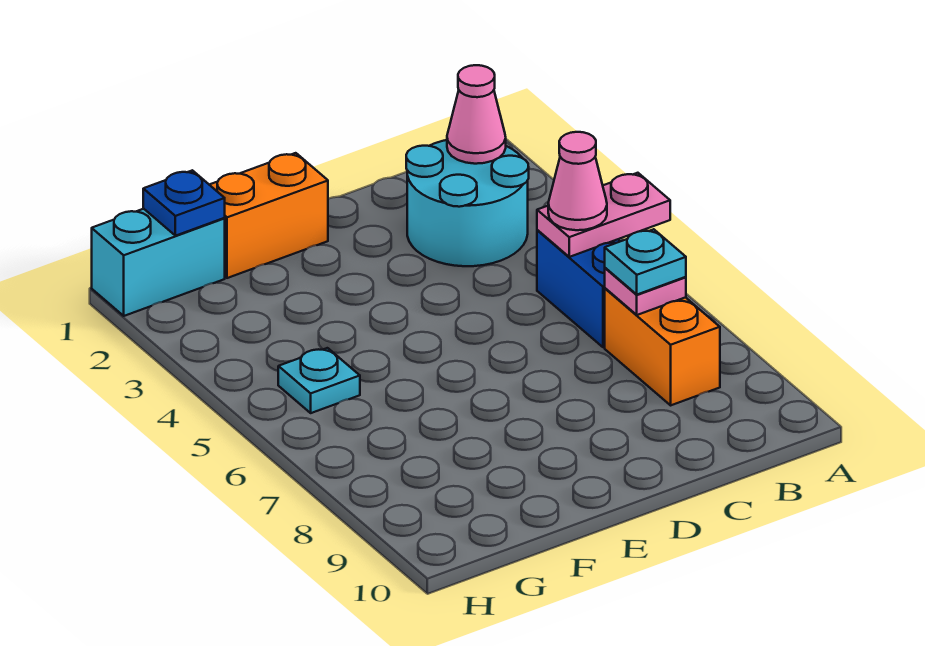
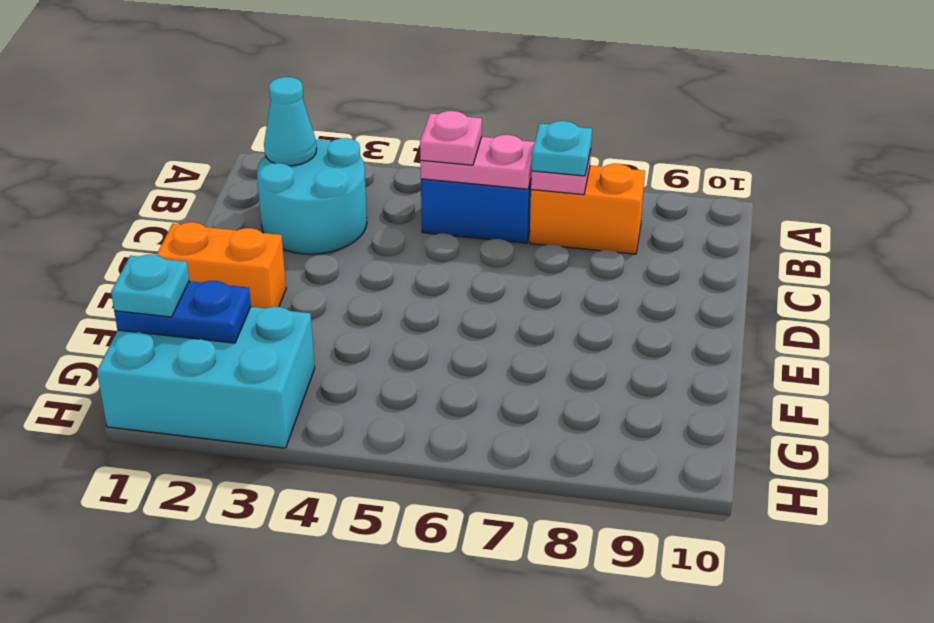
pink plate A5:B5 level 2 -> pink plate B5:B6 level 2
pink cone B2 level 2 -> cyan cone B2 level 2
pink cone B5 level 3 -> pink plate B5 level 3
orange brick E1:F1 level 1 -> orange brick E1:E2 level 1
cyan brick G1:H1 level 1 -> cyan brick G1:H3 level 1
blue plate G1 level 2 -> blue plate G1:G2 level 2
cyan plate G5 level 1 -> cyan plate G1 level 3

